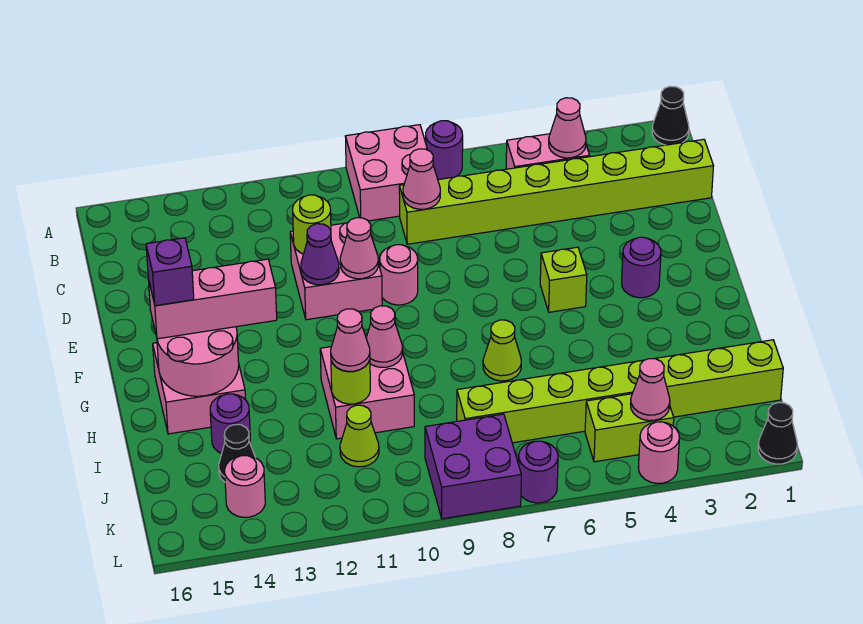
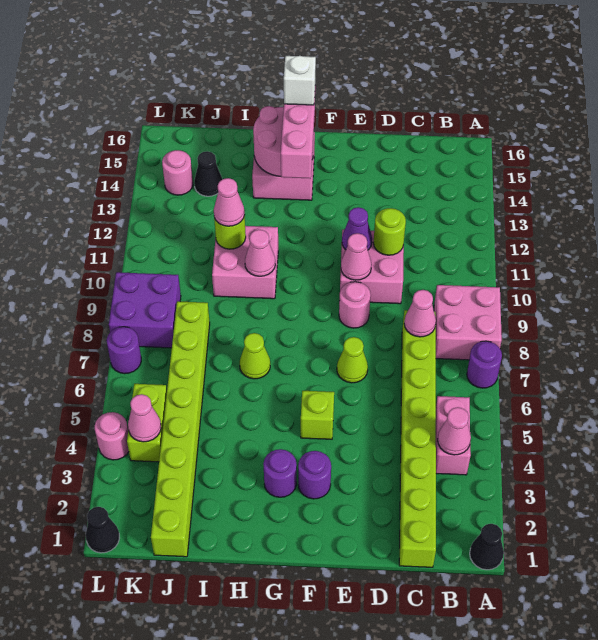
purple brick G15 level 4 -> white brick G15 level 4
purple round brick I14 level 1 -> purple round brick G3 level 1
lime cone J11 level 1 -> lime cone E7 level 1

